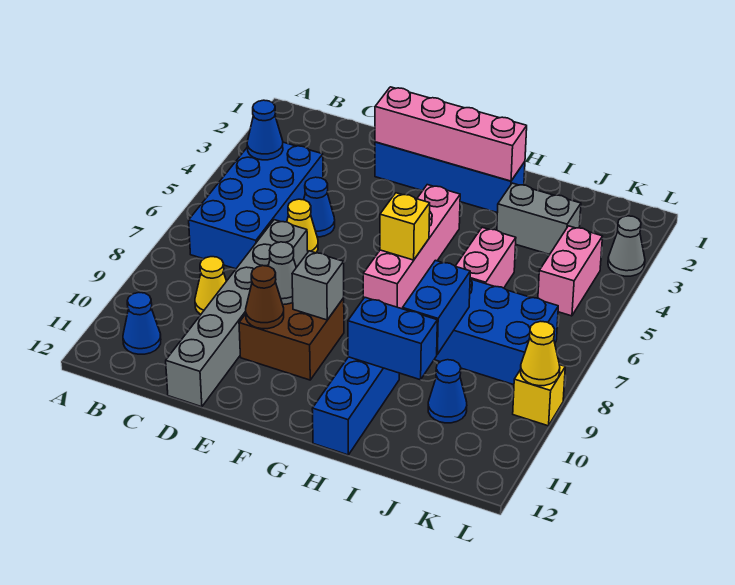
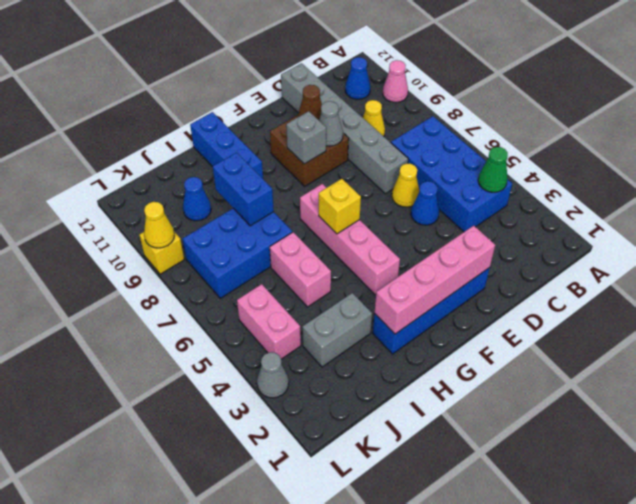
none -> pink cone A10 level 1
blue cone B4 level 2 -> green cone B4 level 2
blue brick H10:I10 level 2 -> none

